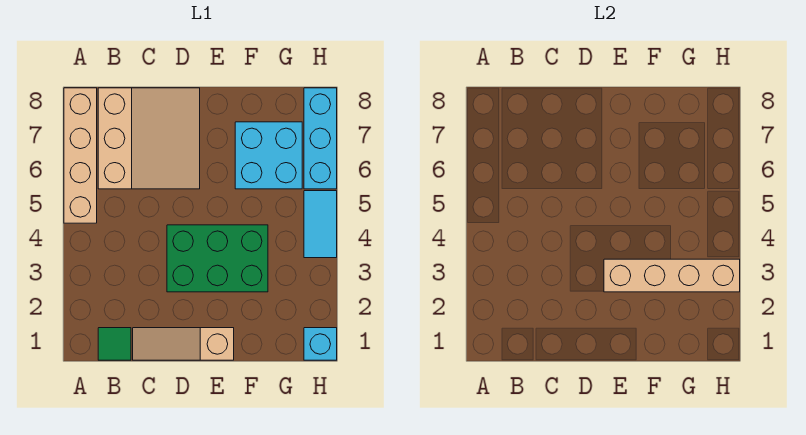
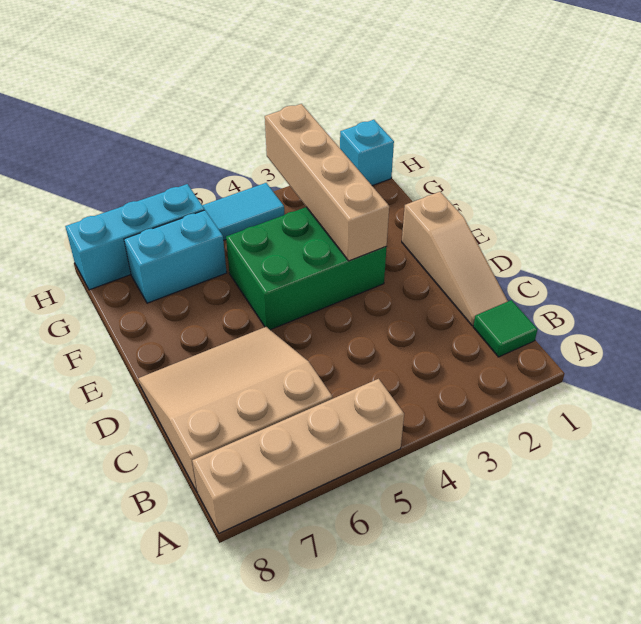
green brick D3:F4 level 1 -> green brick E3:F5 level 1
cyan brick F6:G7 level 1 -> cyan brick G6:G7 level 1

